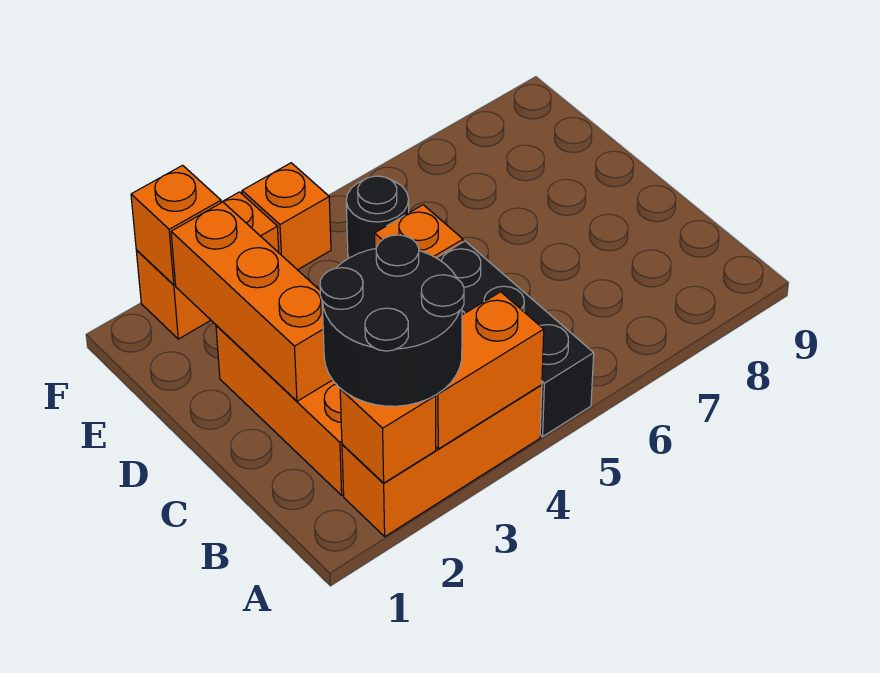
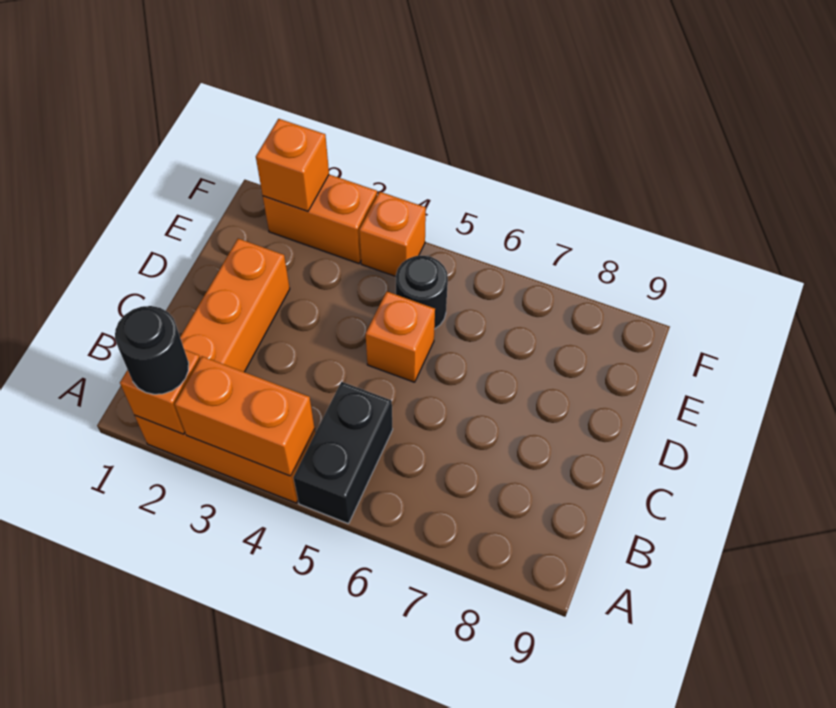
black round brick A2:B3 level 3 -> black round brick A2 level 3
black brick A5:C5 level 1 -> black brick A5:B5 level 1
orange brick C2:E2 level 2 -> none

